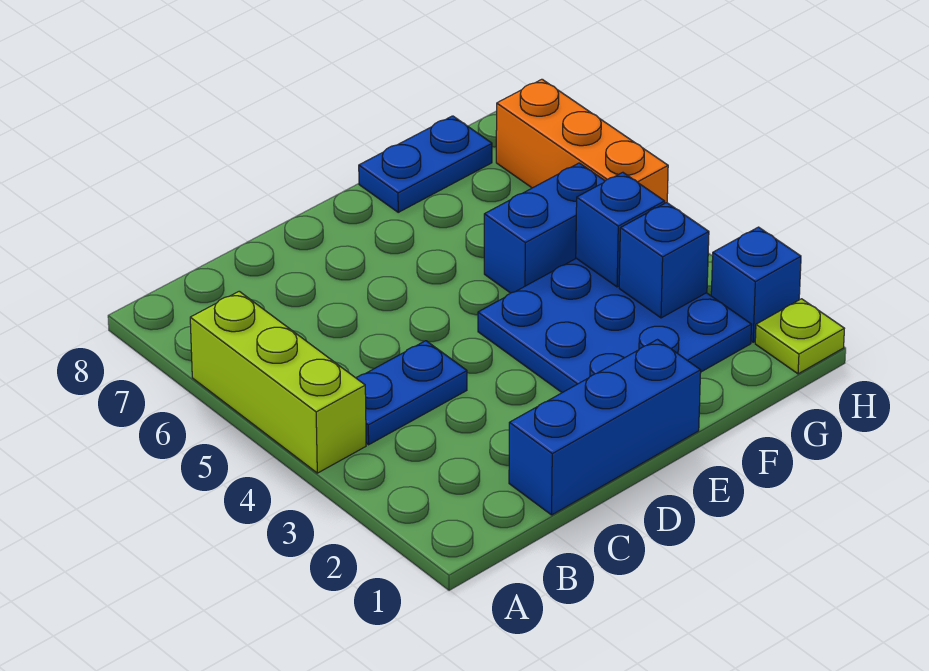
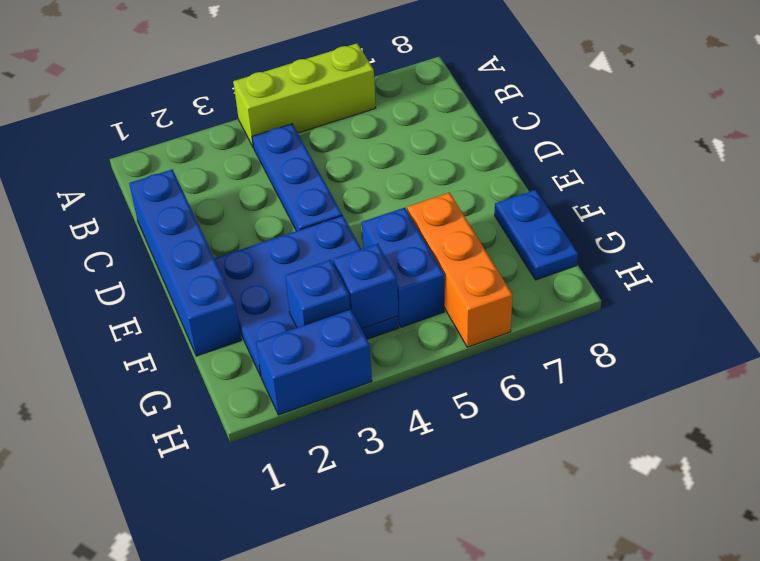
blue plate B4:C4 level 1 -> blue plate B4:D4 level 1
blue brick C1:E1 level 1 -> blue brick C1:F1 level 1
lime plate H1 level 1 -> none
blue brick H2 level 1 -> blue brick H2:H3 level 1
orange brick H5:H7 level 1 -> orange brick F6:H6 level 1

